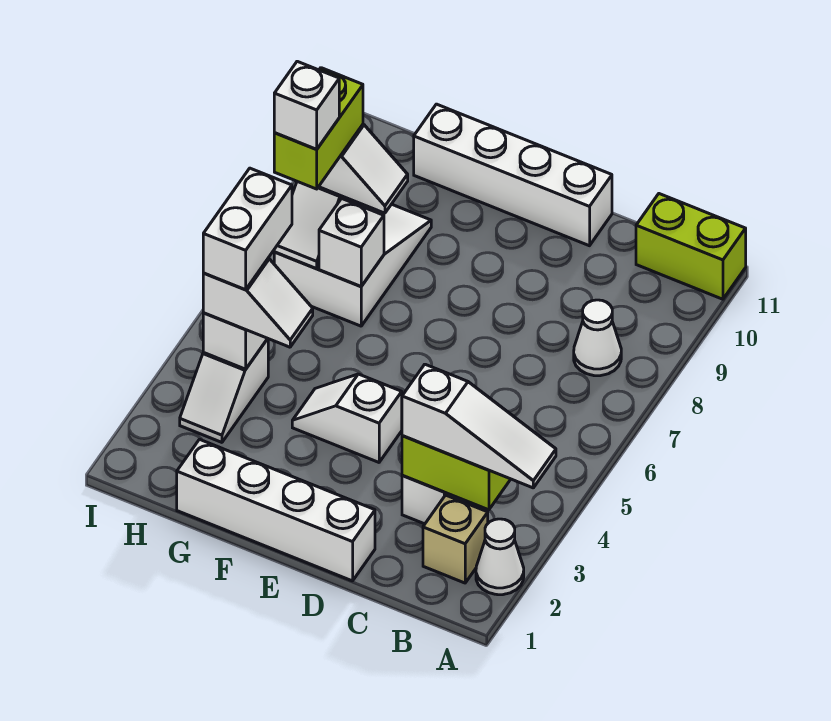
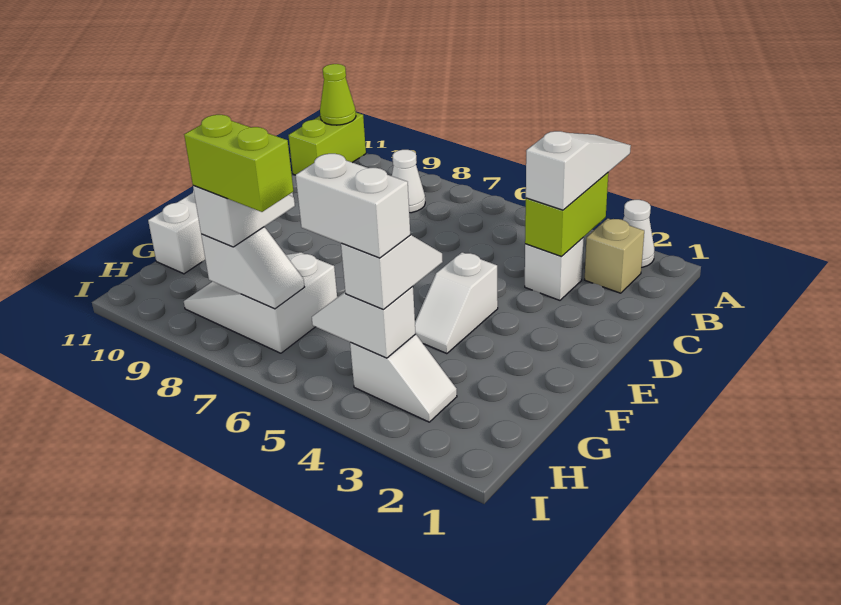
none -> lime cone A11 level 2
white brick D1:G1 level 1 -> none
white brick G7 level 2 -> none
white brick H7 level 5 -> none

